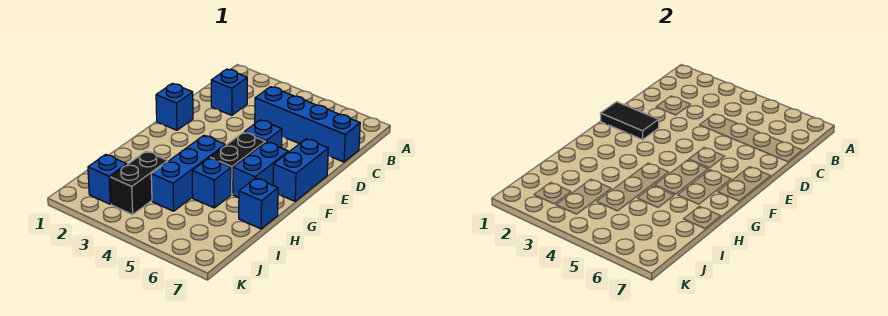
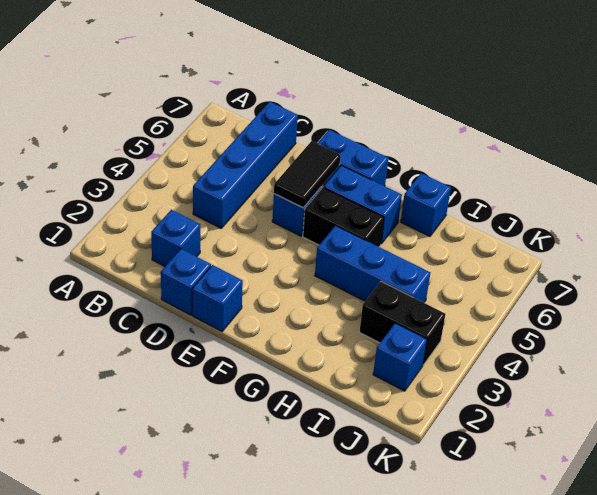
black tile E1:E2 level 2 -> black tile E5:E6 level 2
blue brick H5 level 1 -> blue brick D1 level 1

